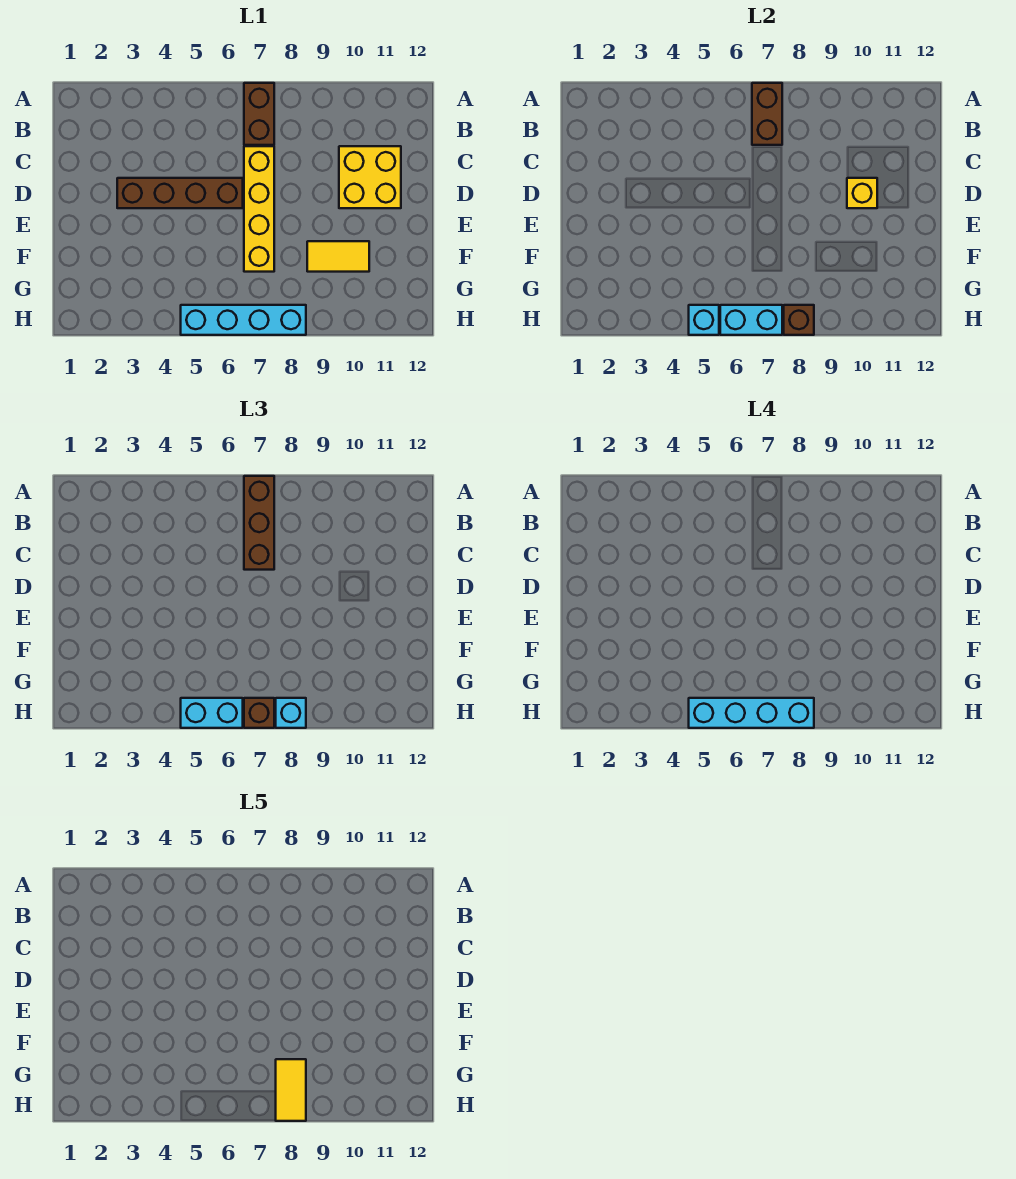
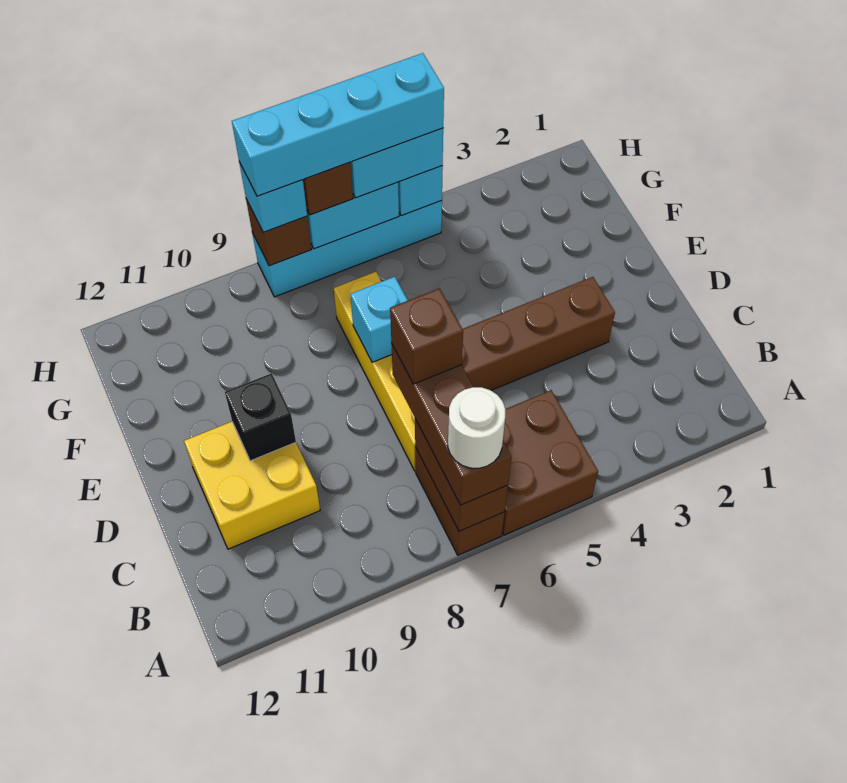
none -> brown brick A5:B6 level 1
none -> white round brick A7 level 4
none -> brown brick C7 level 4
yellow brick D10 level 2 -> black brick D10 level 2
none -> cyan brick E7 level 2
yellow tile F9:F10 level 1 -> none
yellow tile G8:H8 level 5 -> none

